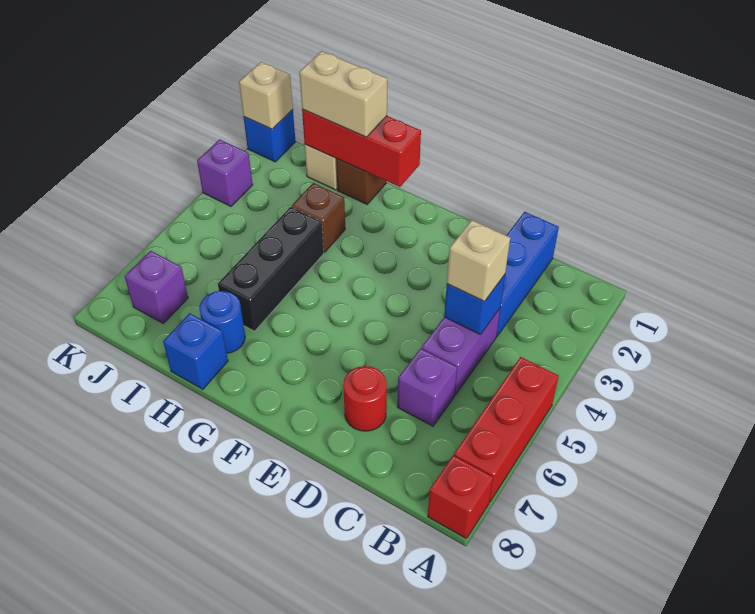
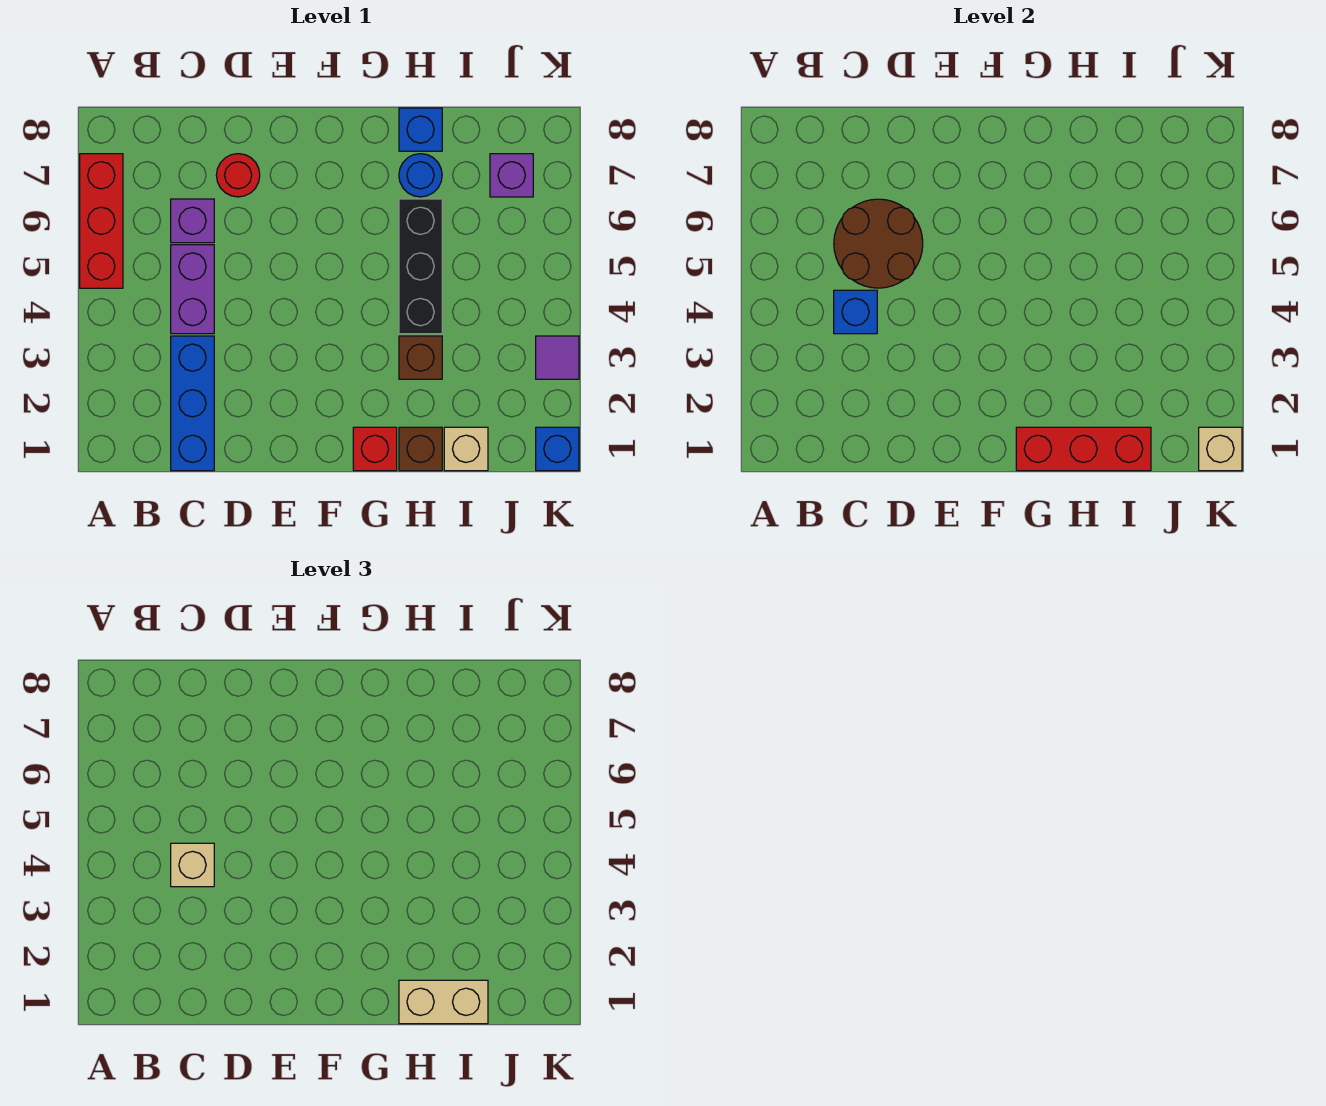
red brick A8 level 1 -> red brick G1 level 1
none -> brown round brick C5:D6 level 2
purple brick K3 level 1 -> purple tile K3 level 1

